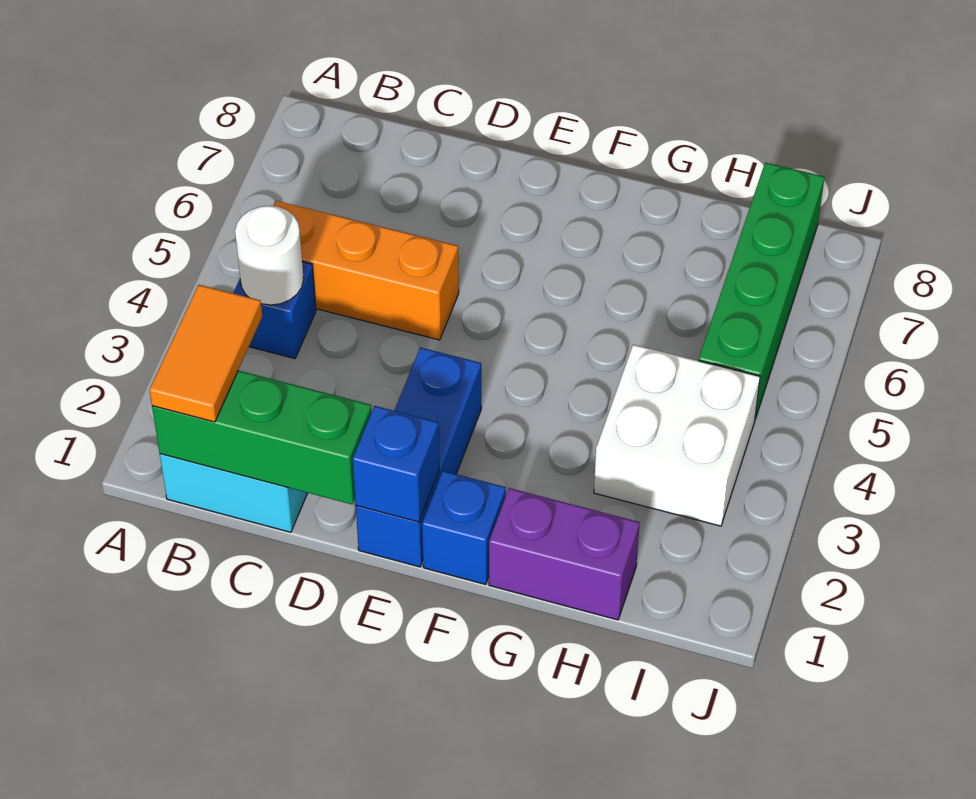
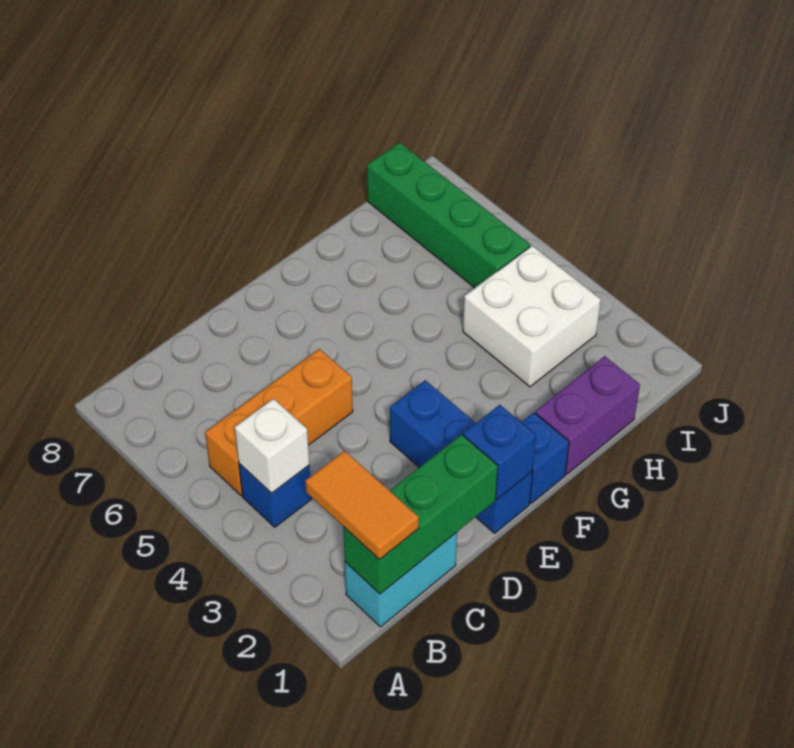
white round brick B4 level 2 -> white brick B4 level 2

